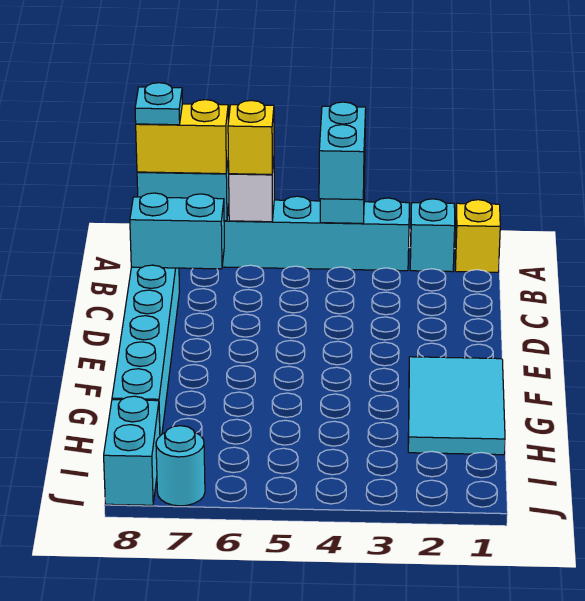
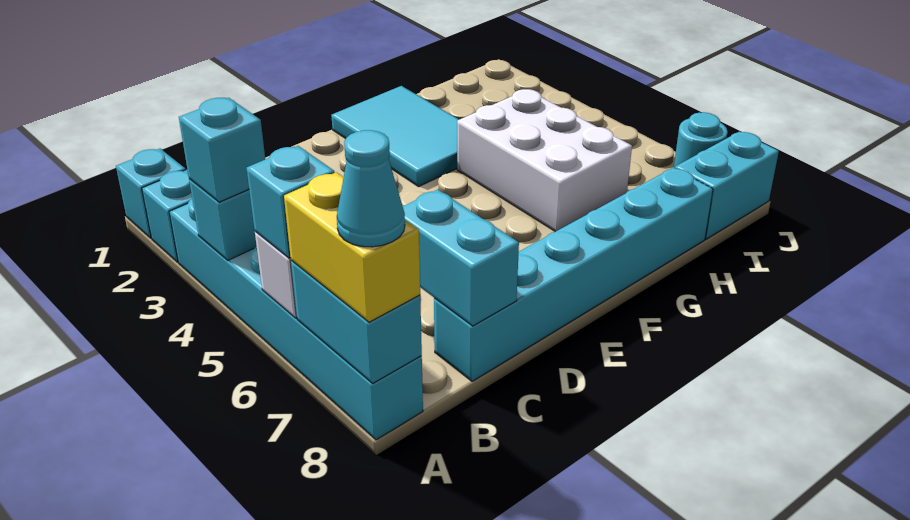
yellow brick A1 level 1 -> cyan brick A1 level 1
cyan brick A4:B4 level 3 -> cyan brick A4 level 3
yellow brick A6 level 3 -> cyan brick A6 level 3
cyan plate A8 level 4 -> cyan cone A8 level 4
cyan tile F1:H2 level 1 -> cyan tile F1:G3 level 1
none -> white brick G4:H6 level 1

